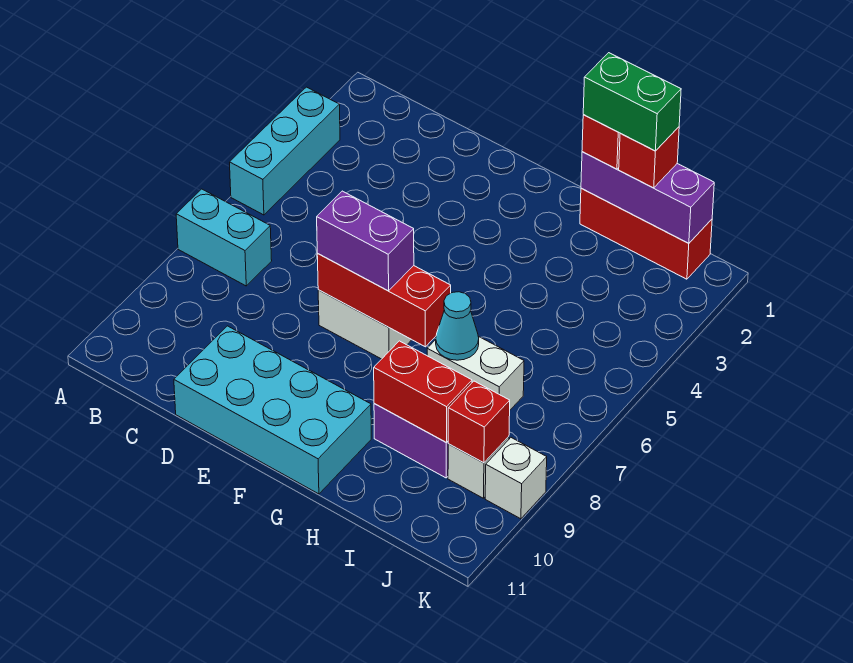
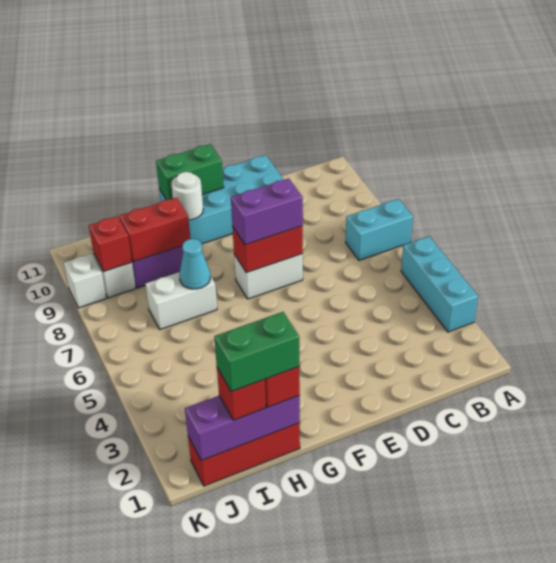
red brick E7:G7 level 2 -> red brick E7:F7 level 2
none -> green brick F11:G11 level 2
none -> white round brick G10 level 2

